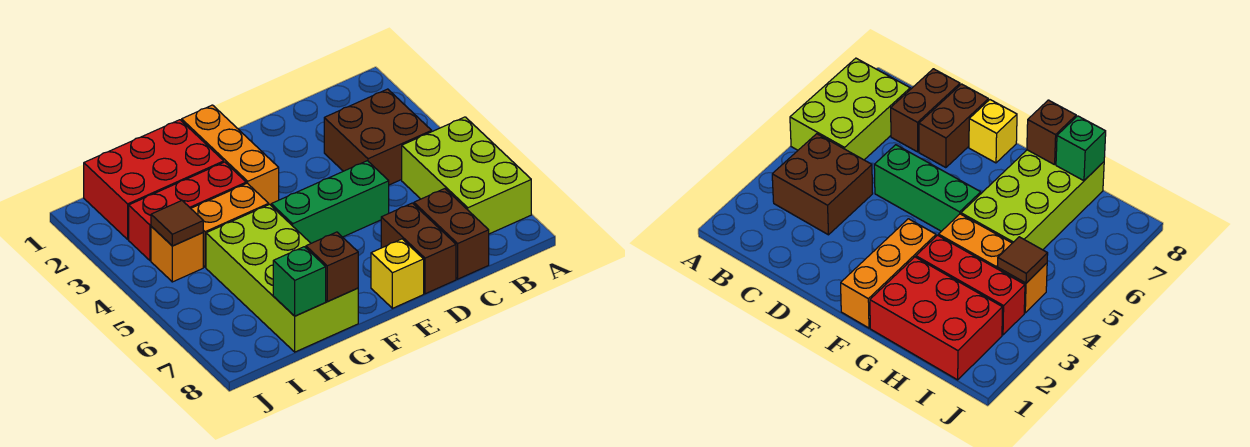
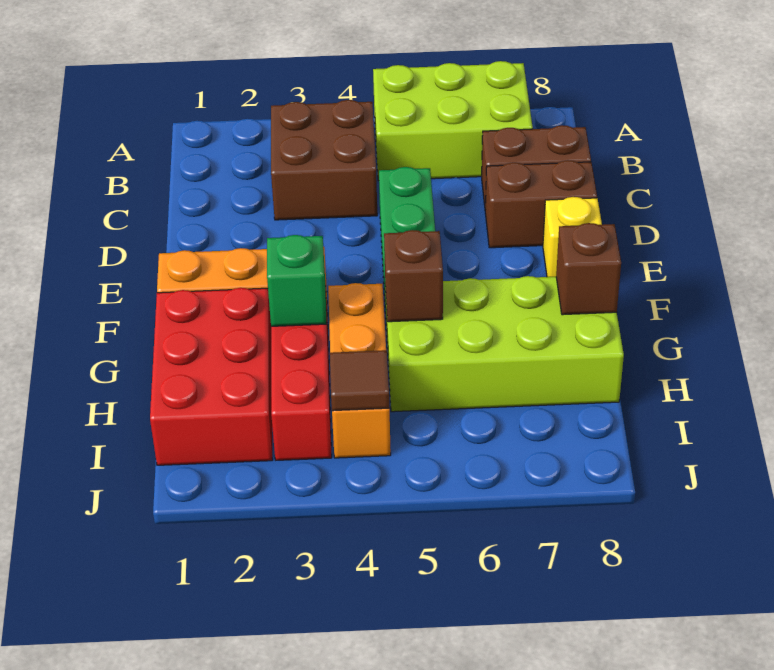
none -> brown brick G5 level 2
green brick H8 level 2 -> green brick G3 level 2

